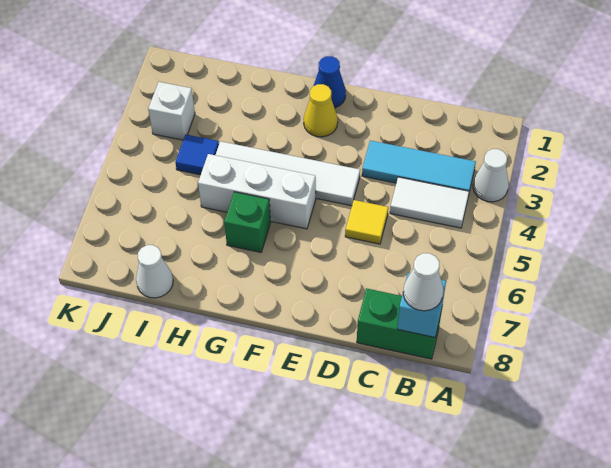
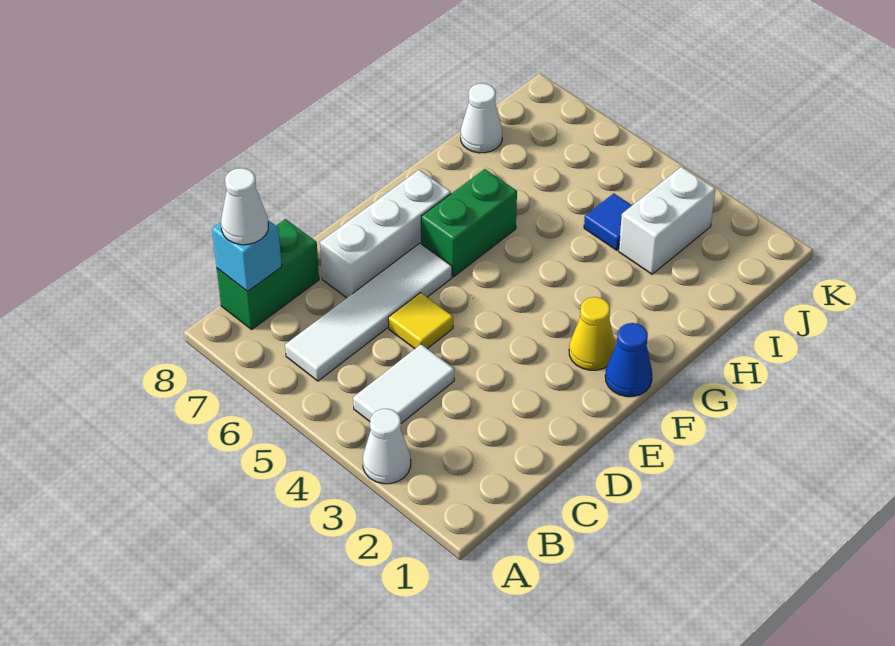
cyan tile B3:D3 level 1 -> none
white tile E4:H4 level 1 -> white tile B6:E6 level 1
white brick F5:H5 level 1 -> white brick D7:F7 level 1
green brick G6 level 1 -> green brick F6:G6 level 1
white brick J3 level 1 -> white brick I3:J3 level 1

